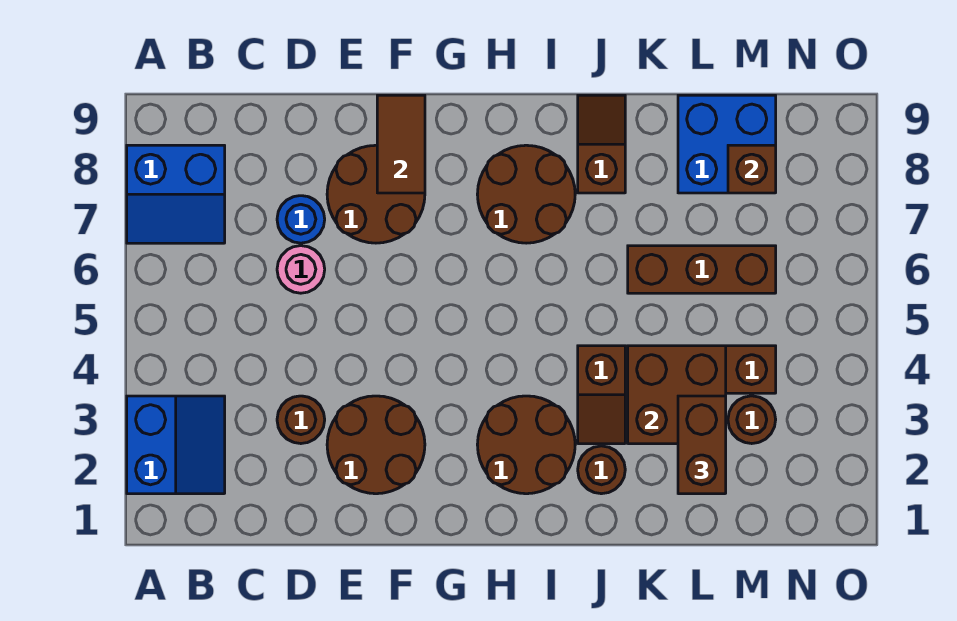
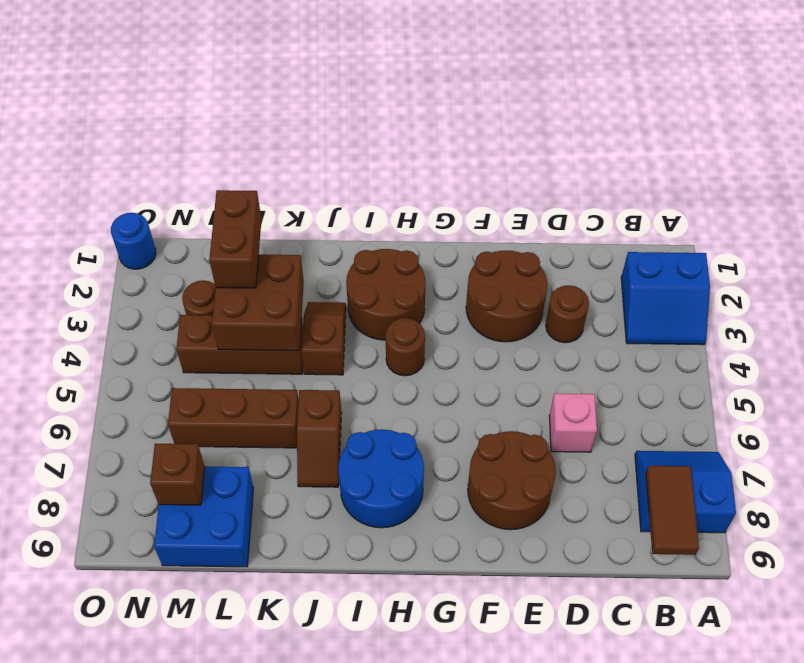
blue slope A2:B3 level 1 top A -> blue slope A2:B3 level 1 top 2
pink round brick D6 level 1 -> pink brick D6 level 1
blue round brick D7 level 1 -> blue round brick O1 level 1
brown tile F8:F9 level 2 -> brown tile B8:B9 level 2
brown round brick H7:I8 level 1 -> blue round brick H7:I8 level 1
brown round brick J2 level 1 -> brown round brick H4 level 1
brown slope J8:J9 level 1 top 8 -> brown slope J6:J7 level 1 top 6

